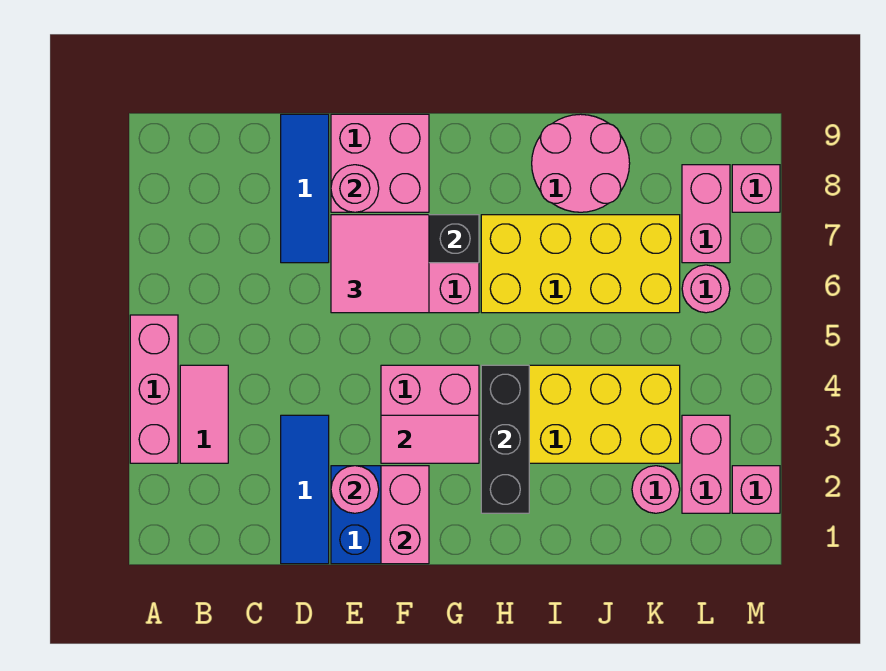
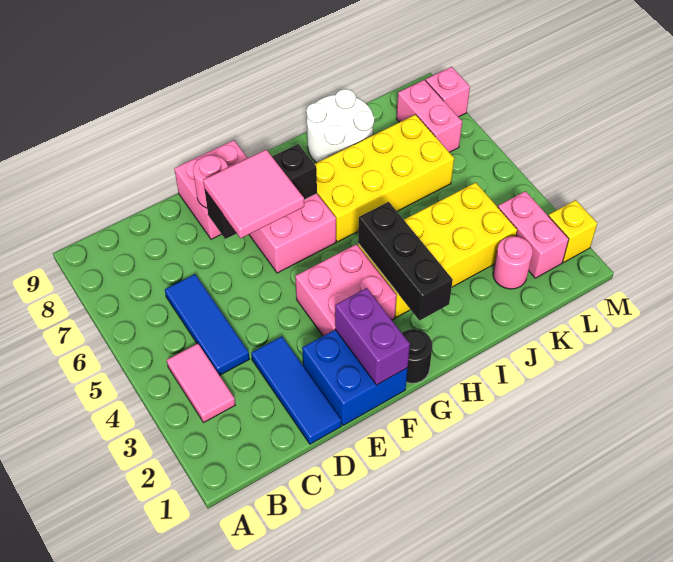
pink brick A3:A5 level 1 -> none
blue tile D7:D9 level 1 -> blue tile C4:C6 level 1
pink round brick E2 level 2 -> none
pink brick F1:F2 level 2 -> purple brick F1:F2 level 2
pink tile F3:G3 level 2 -> none
none -> black round brick G1 level 1
pink round brick I8:J9 level 1 -> white round brick I8:J9 level 1
pink round brick L6 level 1 -> none
pink brick M2 level 1 -> yellow brick M2 level 1

